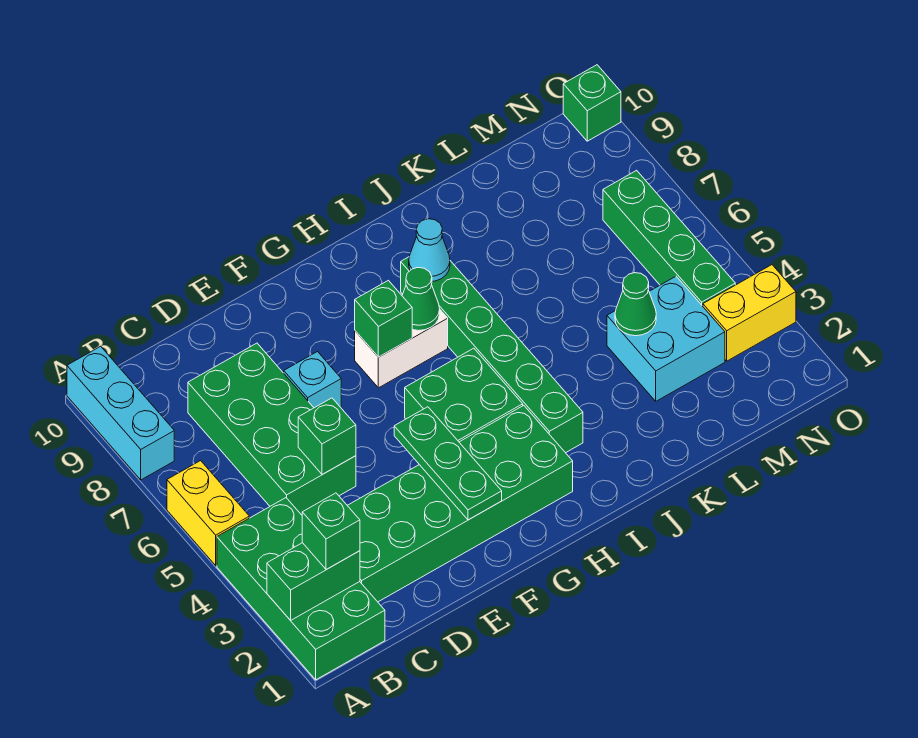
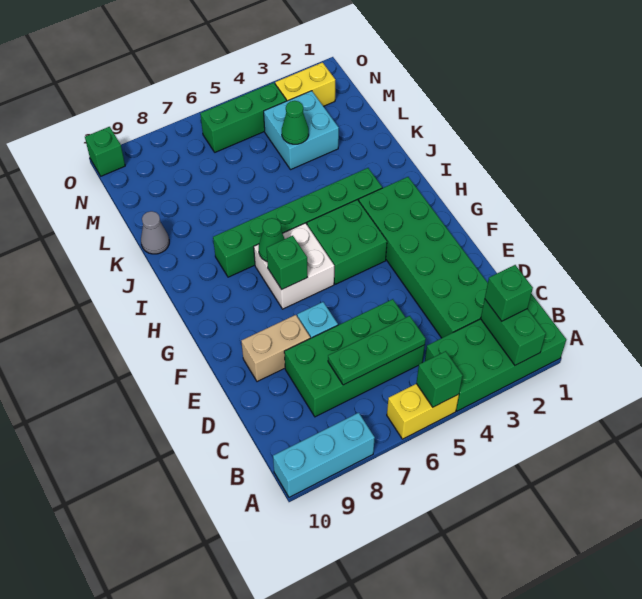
green brick D5 level 2 -> green brick A5 level 2
none -> tan brick E8:E9 level 1
green plate F2:F4 level 2 -> green plate C5:C7 level 2
white brick G7:H7 level 1 -> white brick G6:H7 level 1
cyan cone I8 level 2 -> none
none -> grey cone K10 level 1
yellow brick N3:O3 level 1 -> yellow brick N2:N3 level 1
green brick N4:N7 level 1 -> green brick N4:N6 level 1

